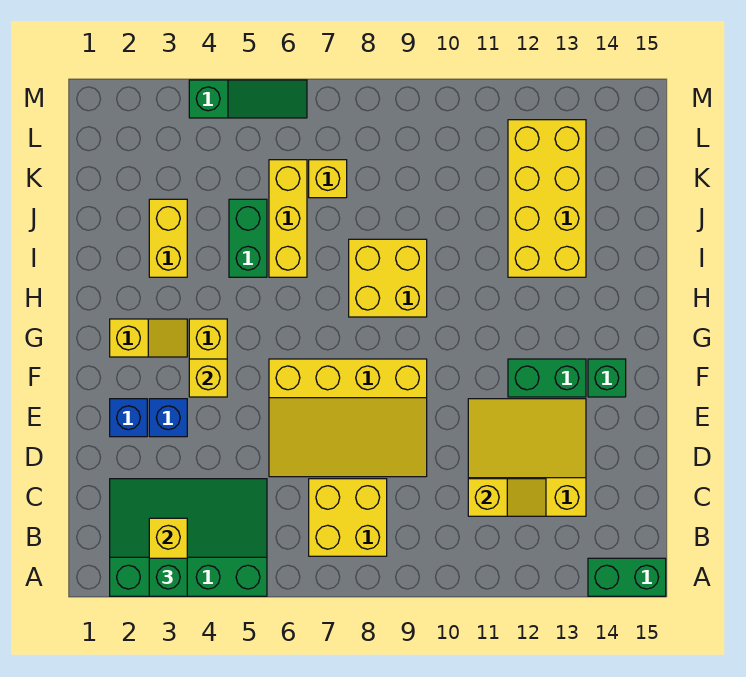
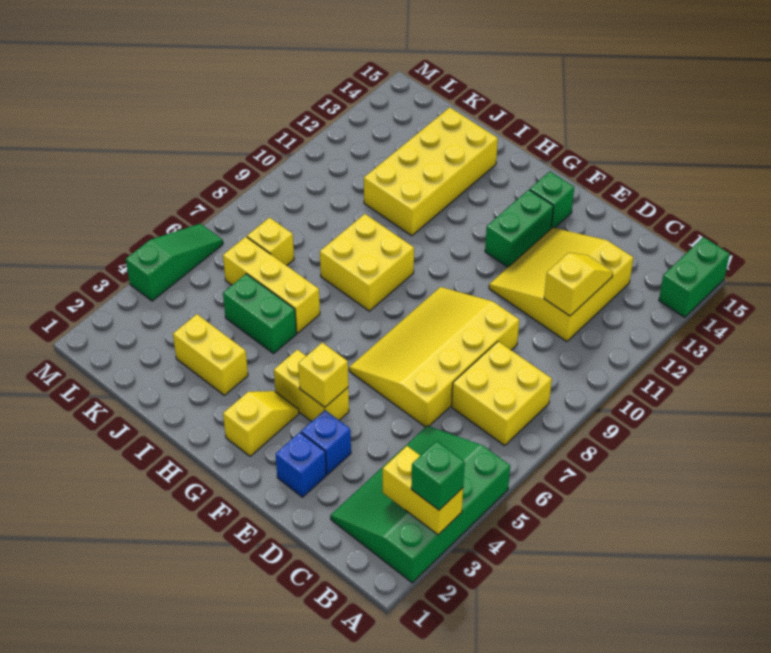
yellow slope D6:F9 level 1 top F -> yellow slope D6:F9 level 1 top D
yellow brick I12:L13 level 1 -> yellow brick I11:J14 level 1

